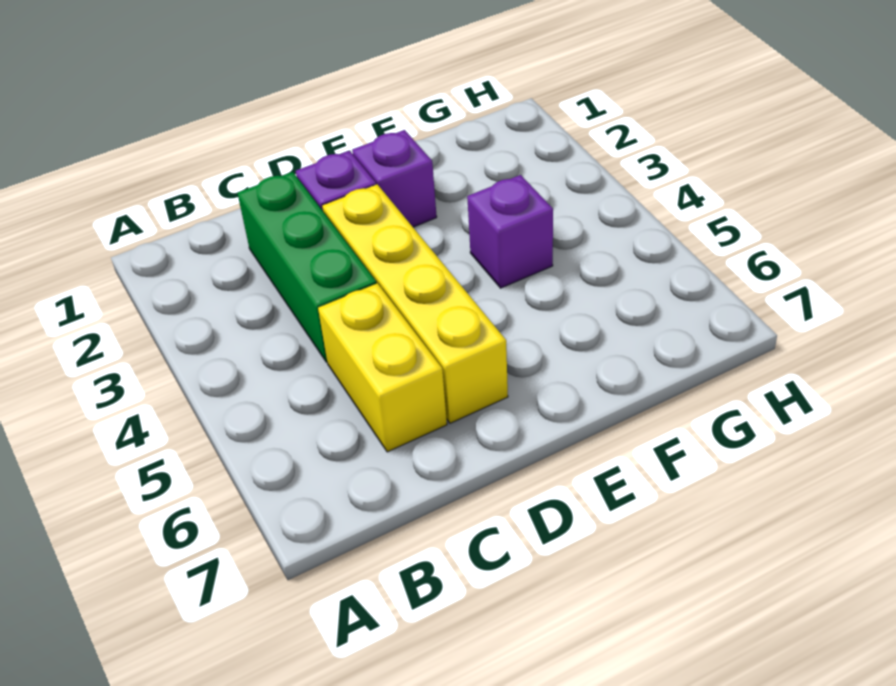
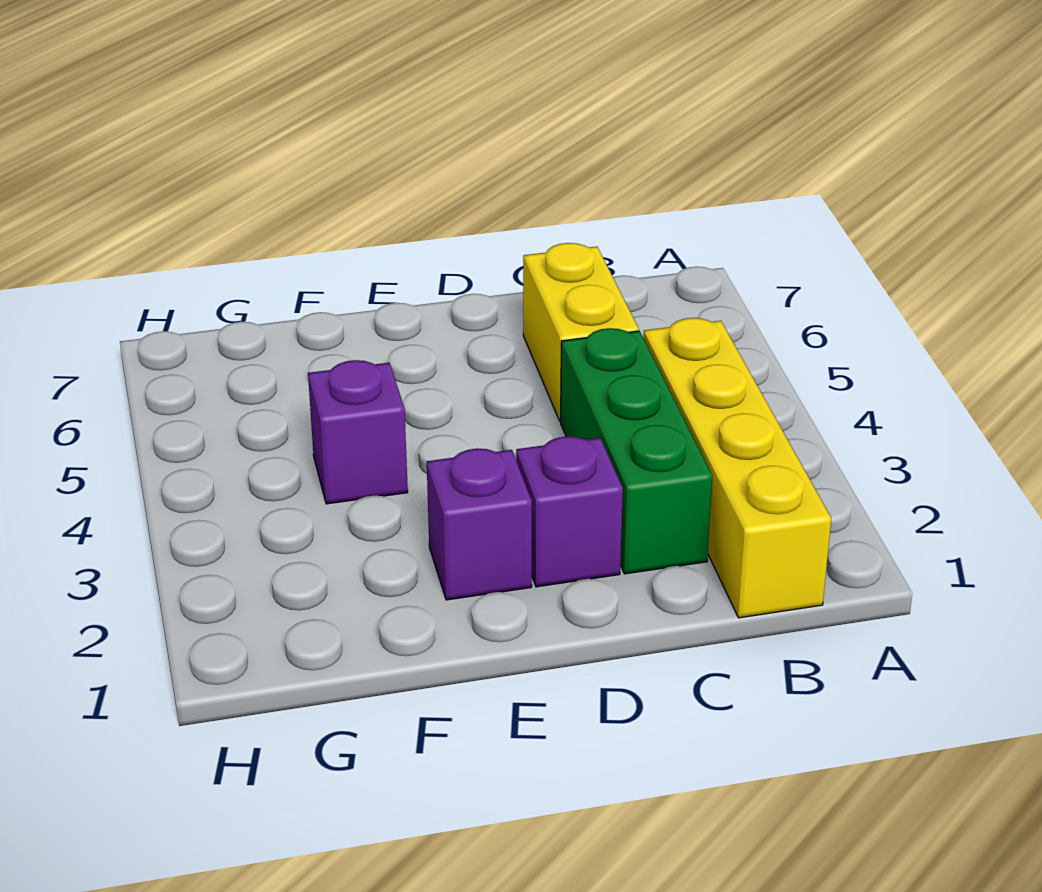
yellow brick D3:D6 level 1 -> yellow brick B1:B4 level 1

